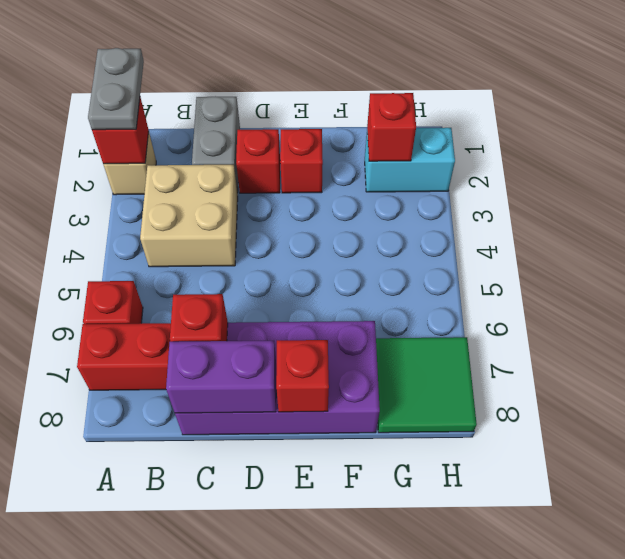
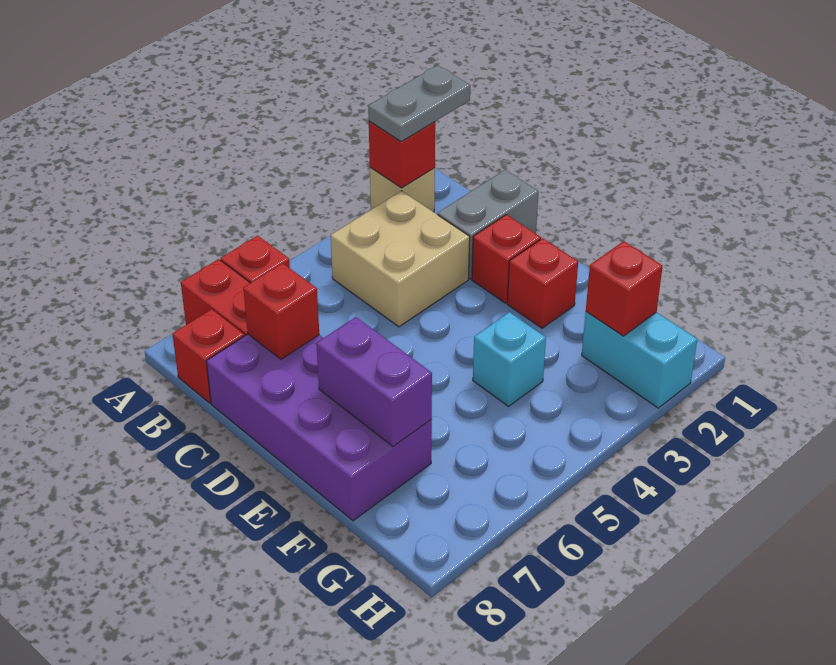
purple brick C8:D8 level 2 -> purple brick E7:F7 level 2
red brick E8 level 2 -> red brick B8 level 1
none -> cyan brick F4 level 1
green tile G7:H8 level 1 -> none

